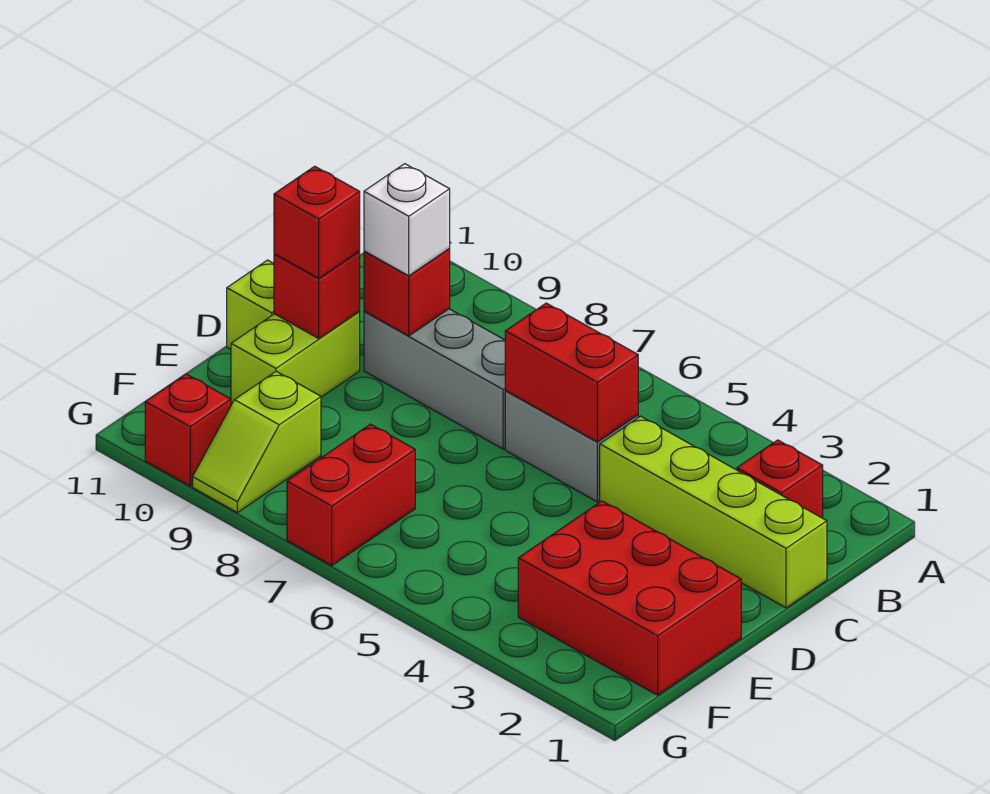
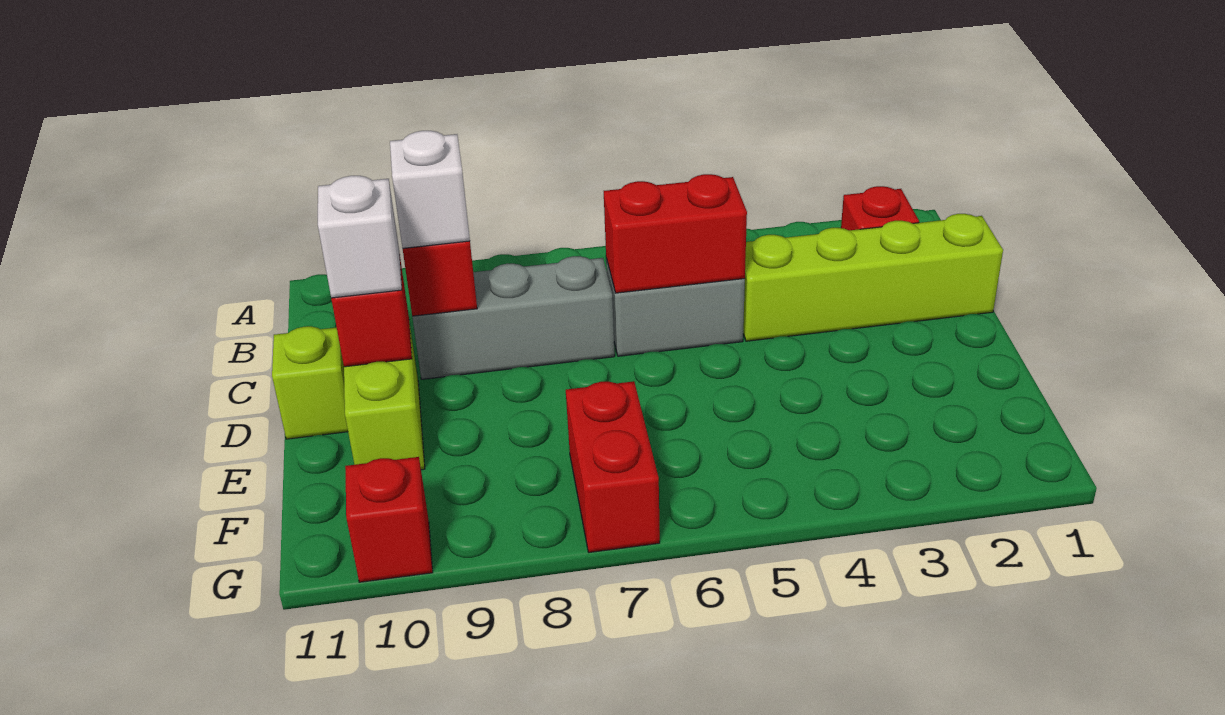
red brick D10 level 3 -> white brick D10 level 3
red brick E1:F3 level 1 -> none
lime slope F9:G9 level 1 top F -> none

